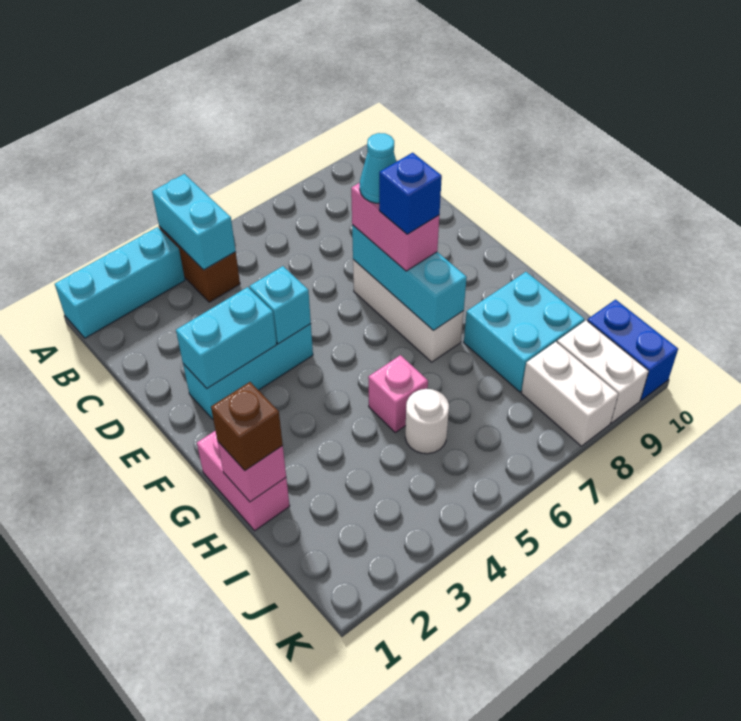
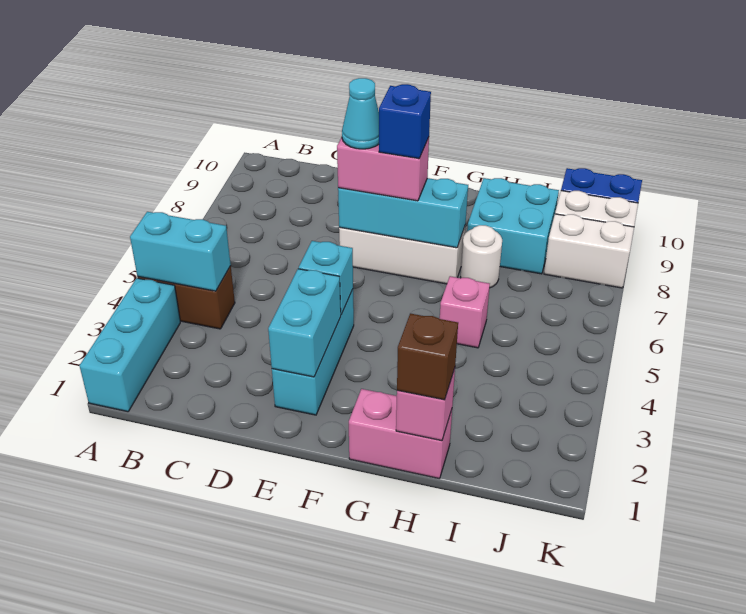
white round brick I5 level 1 -> white round brick H7 level 1

